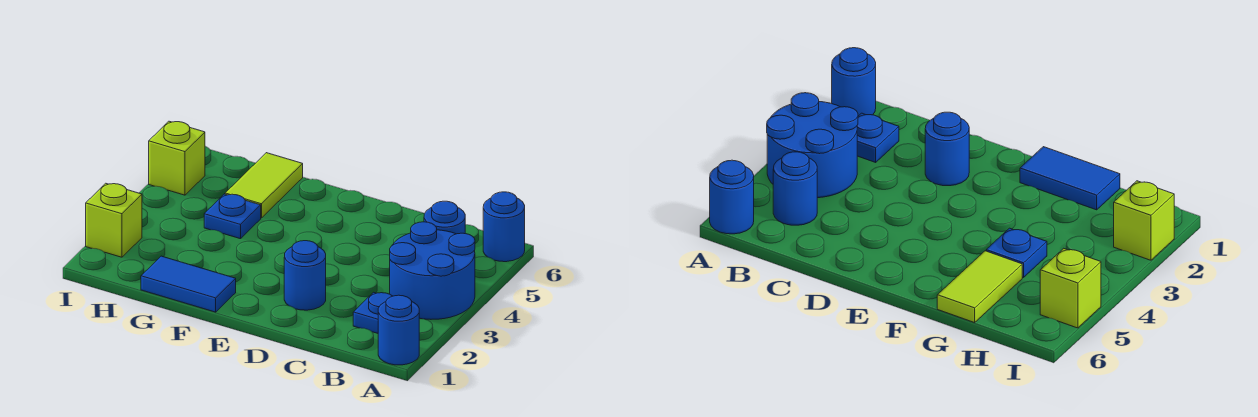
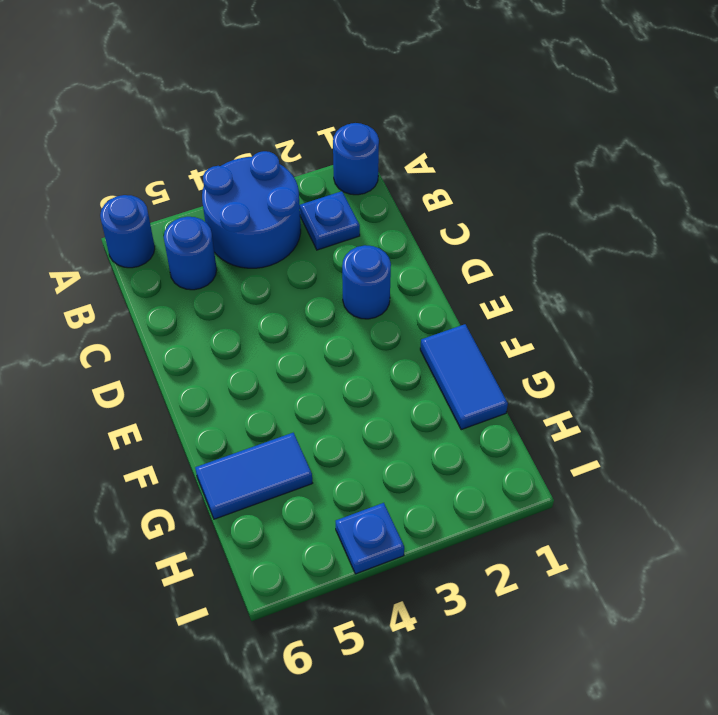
blue plate G4 level 1 -> blue plate I4 level 1
lime tile G5:G6 level 1 -> blue tile G5:G6 level 1
lime brick I2 level 1 -> none
lime brick I5 level 1 -> none

